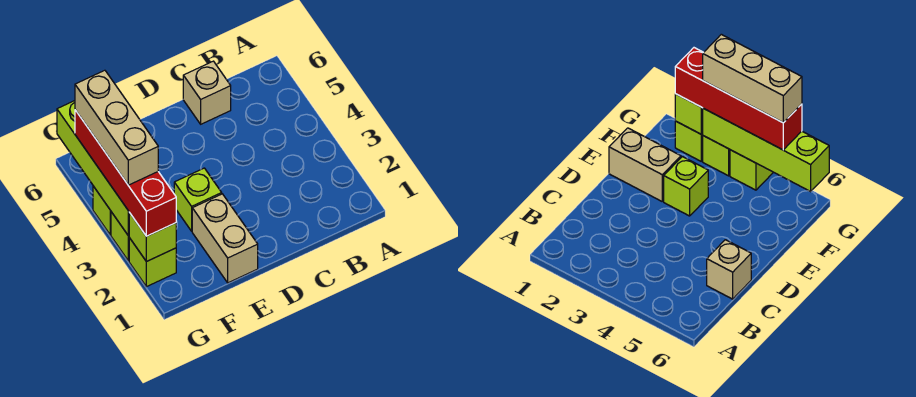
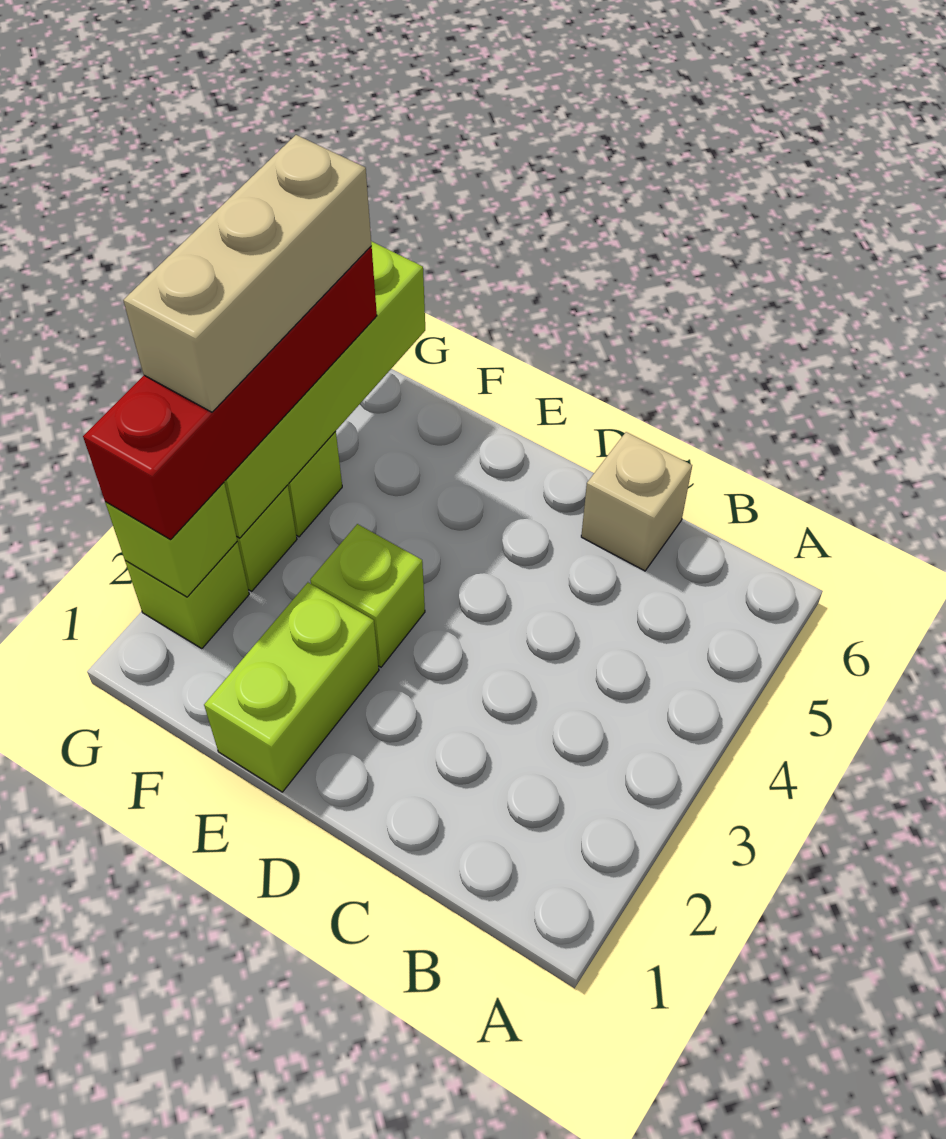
tan brick E1:E2 level 1 -> lime brick E1:E2 level 1

